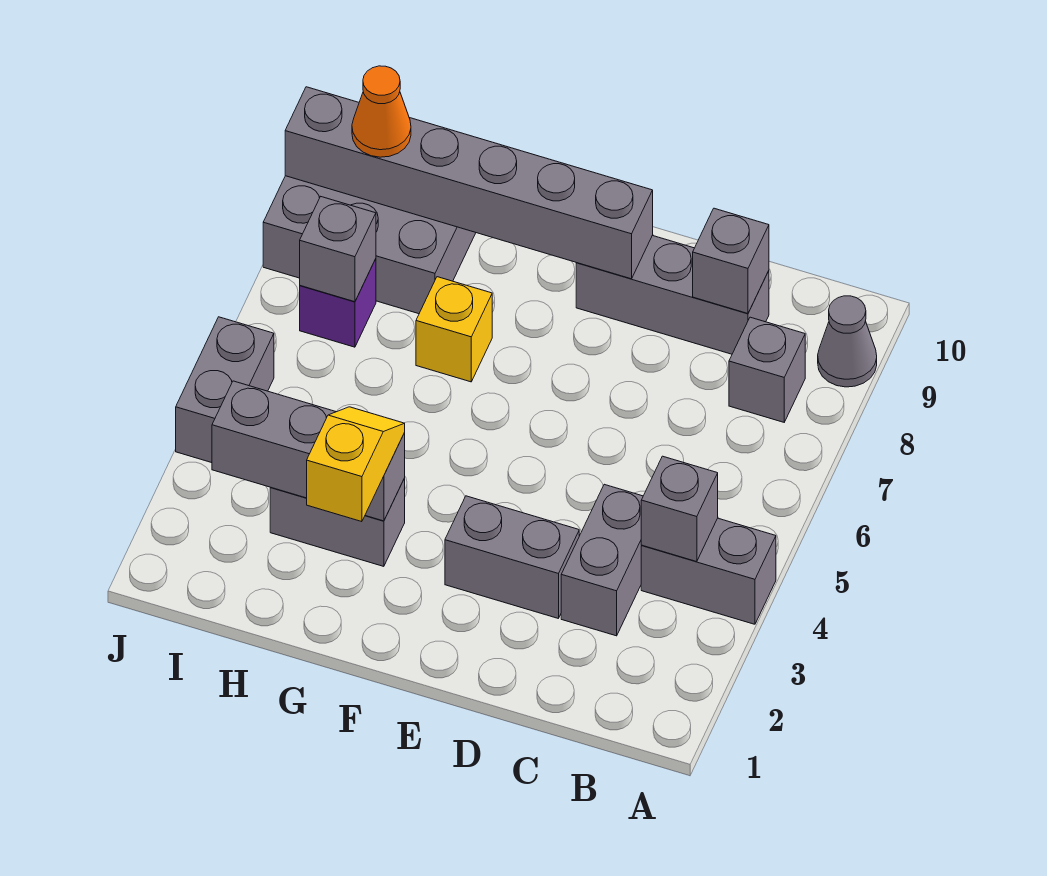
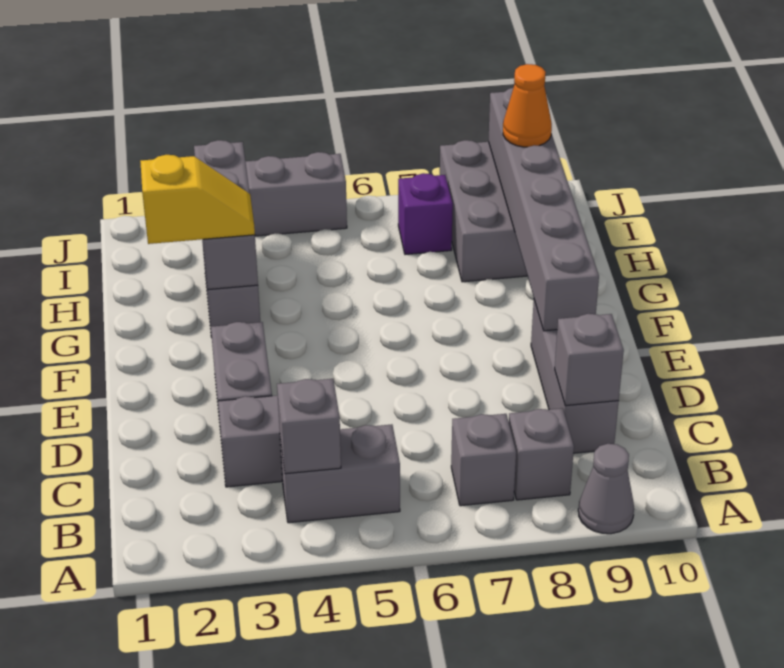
grey brick A4:B4 level 1 -> grey brick B4:B5 level 1
yellow brick G7 level 1 -> none
grey brick I7 level 2 -> grey brick B7 level 1

